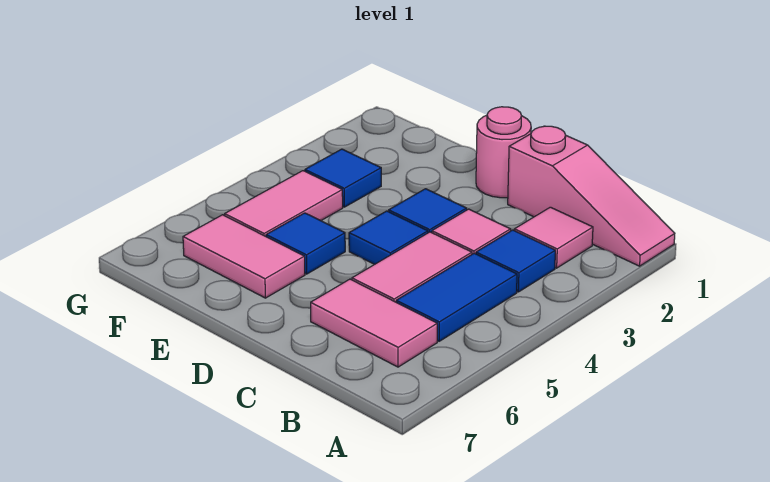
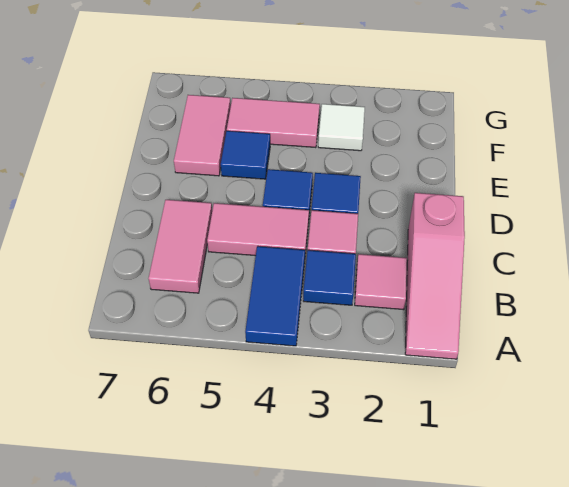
blue tile B4:B5 level 1 -> blue tile A4:B4 level 1
pink round brick D1 level 1 -> none
blue tile F3 level 1 -> white tile F3 level 1

